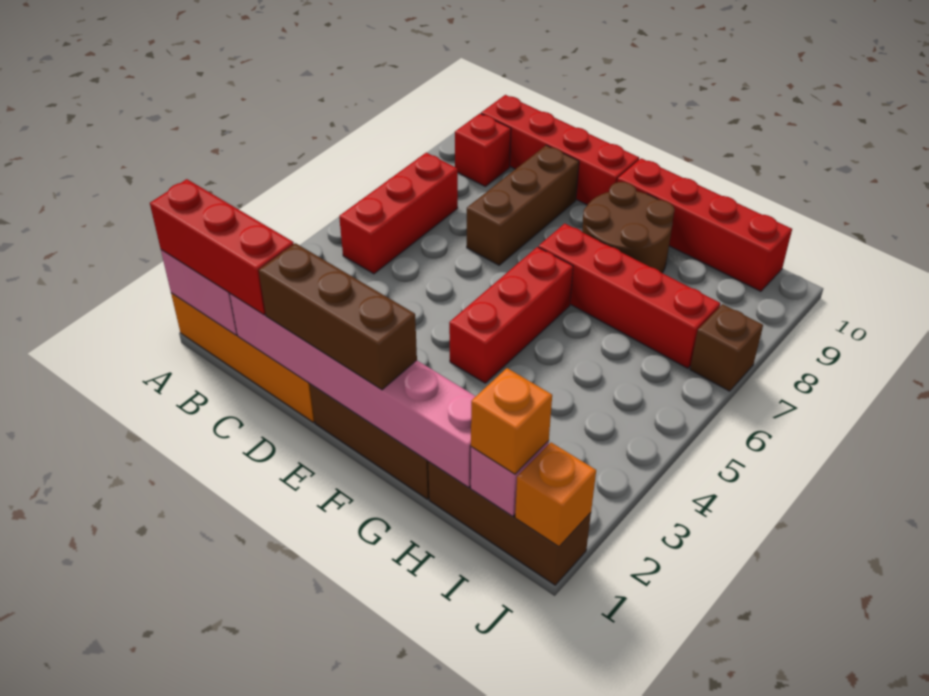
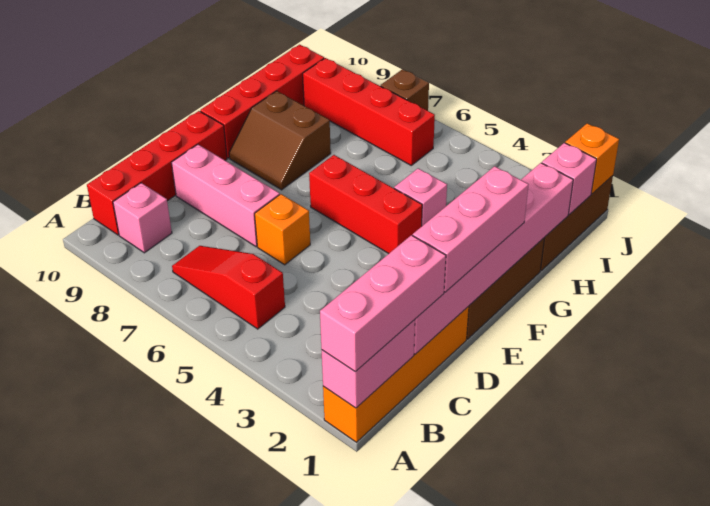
red brick A1:C1 level 3 -> pink brick A1:C1 level 3
red brick B5:B7 level 1 -> red slope B5:B7 level 1 top 5
red brick B9 level 1 -> pink brick B9 level 1
brown brick D1:F1 level 3 -> pink brick D1:F1 level 3
brown brick D7:D9 level 1 -> pink brick D7:D9 level 1
red brick F7:I7 level 1 -> red brick I6:I9 level 1
brown round brick F8:G9 level 1 -> brown slope F8:G9 level 1 top G
none -> pink brick G4 level 1
orange brick I1 level 3 -> orange brick D6 level 1

